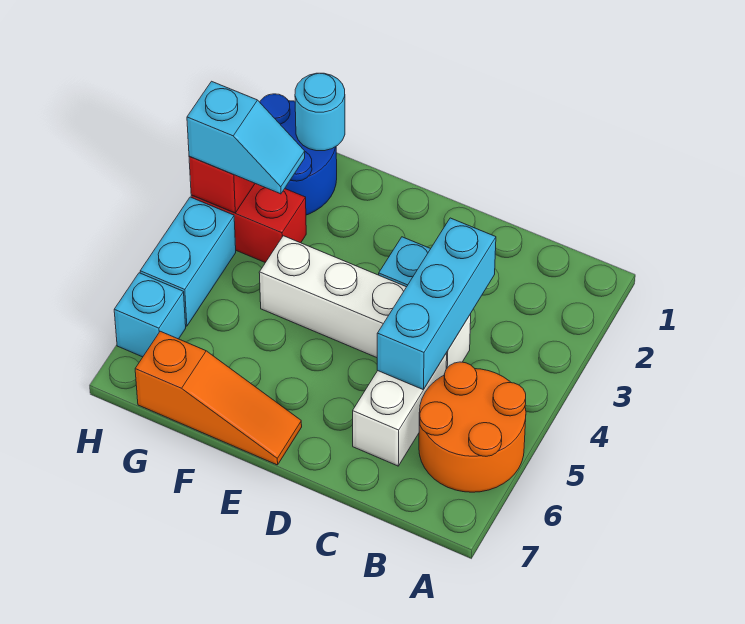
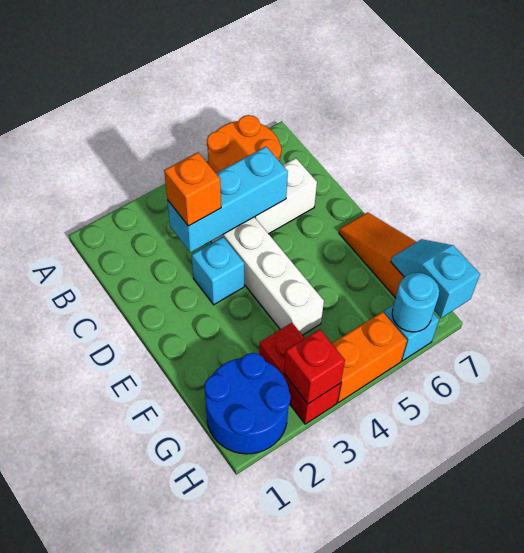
none -> orange brick C3 level 3
cyan round brick G1 level 2 -> cyan round brick H6 level 2
cyan slope G3:H3 level 3 top H -> cyan slope G7:H7 level 2 top H
cyan brick H4:H5 level 1 -> orange brick H4:H5 level 1

